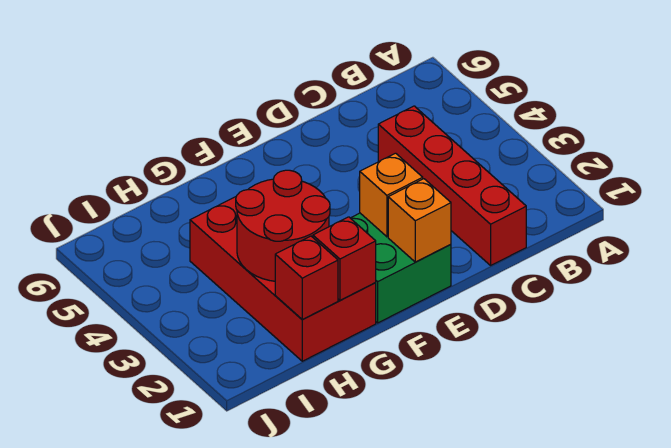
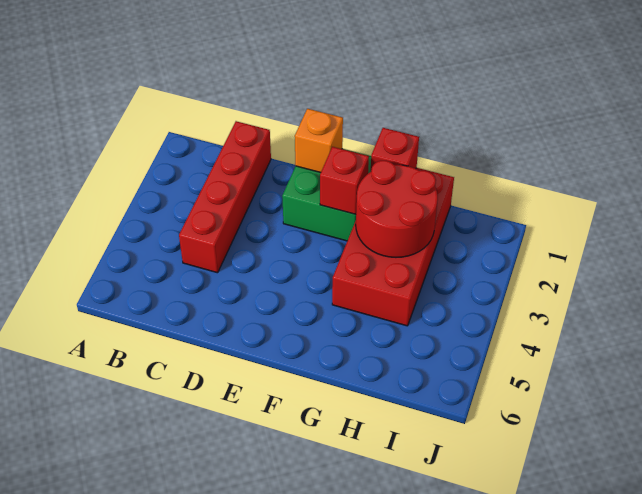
orange brick E2 level 2 -> none
red brick H1 level 2 -> red brick F2 level 2

